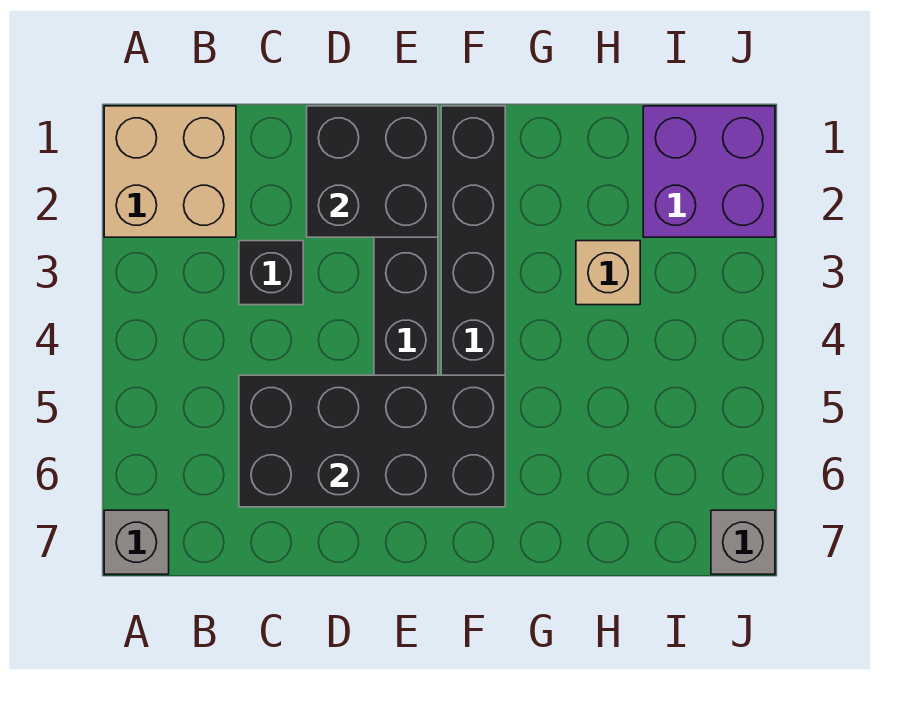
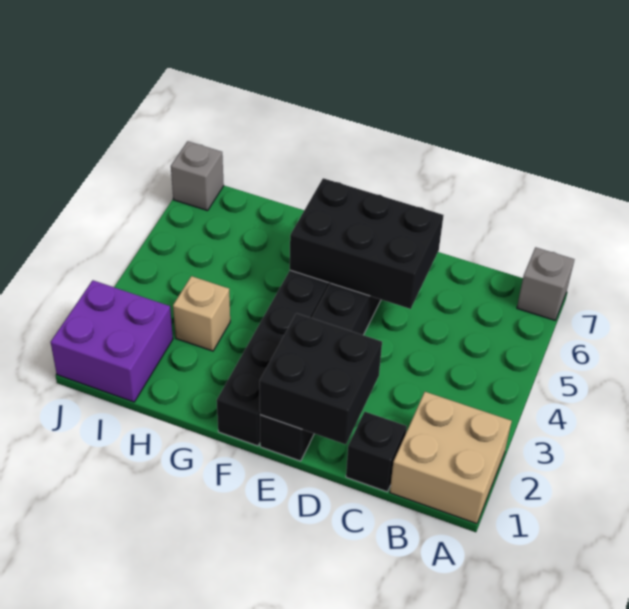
black brick C3 level 1 -> black brick C1 level 1
black brick C5:F6 level 2 -> black brick D5:F6 level 2

